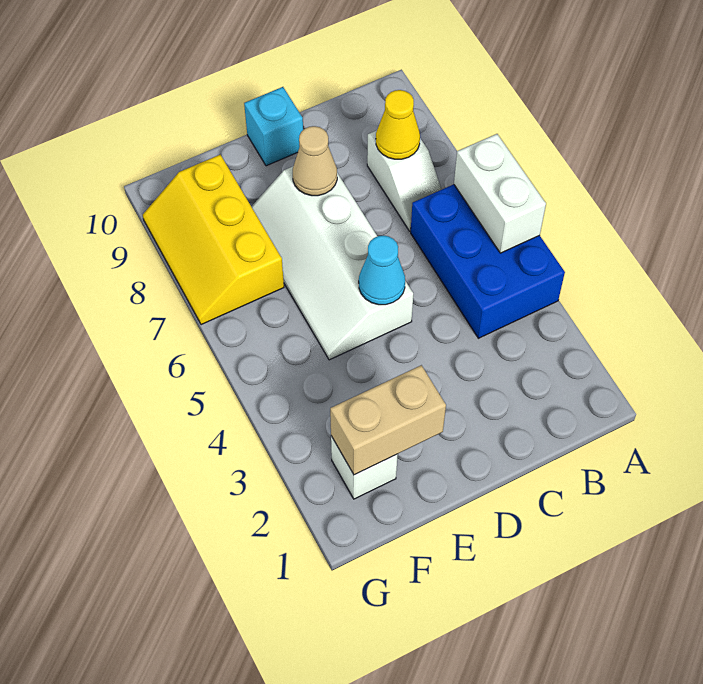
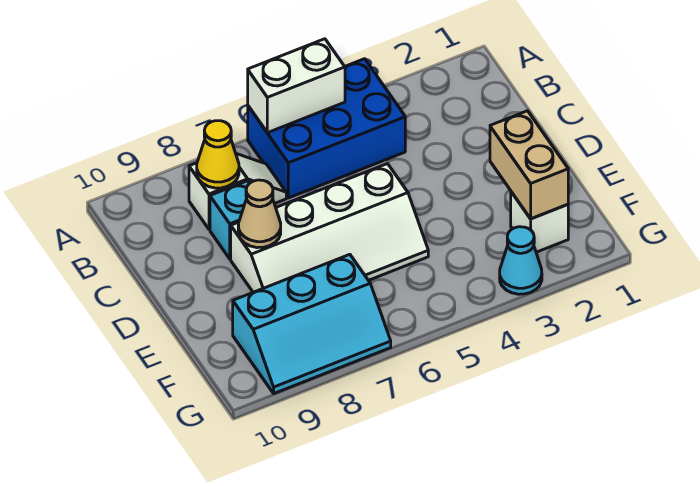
cyan cone D5 level 2 -> cyan cone G3 level 1
cyan brick D10 level 1 -> cyan brick C8 level 1
yellow slope F7:G9 level 1 top F -> cyan slope F7:G9 level 1 top F

